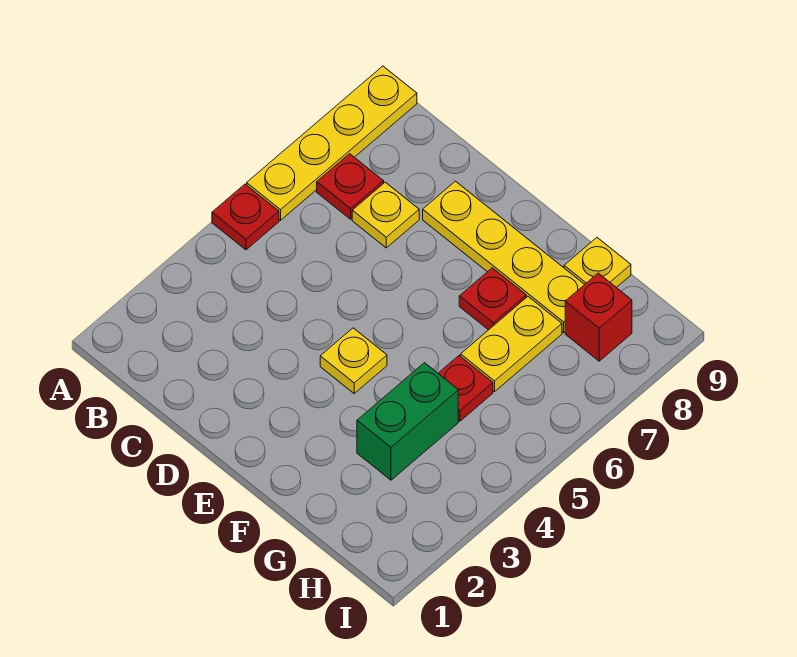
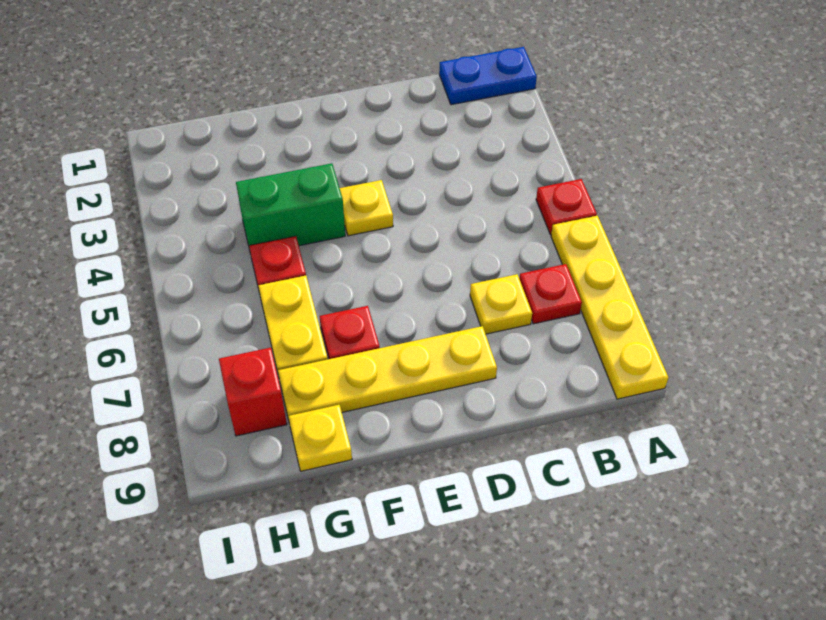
none -> blue plate A1:B1 level 1
green brick G3:G4 level 1 -> green brick F4:G4 level 1

